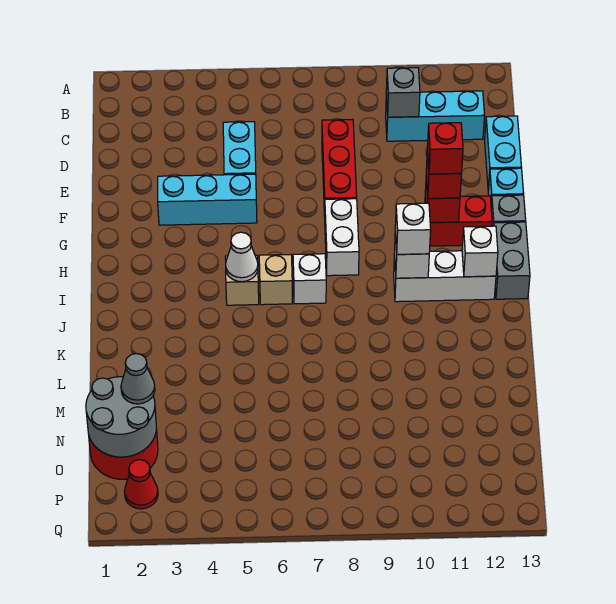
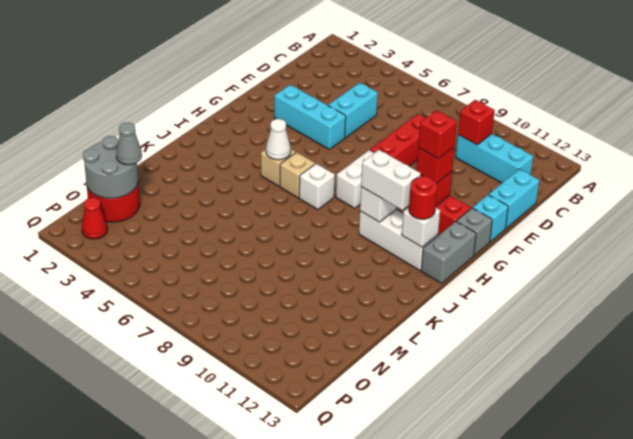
grey brick C10 level 2 -> red brick C10 level 2
white brick I10 level 3 -> white brick I10:I11 level 3
none -> red round brick I12 level 3

